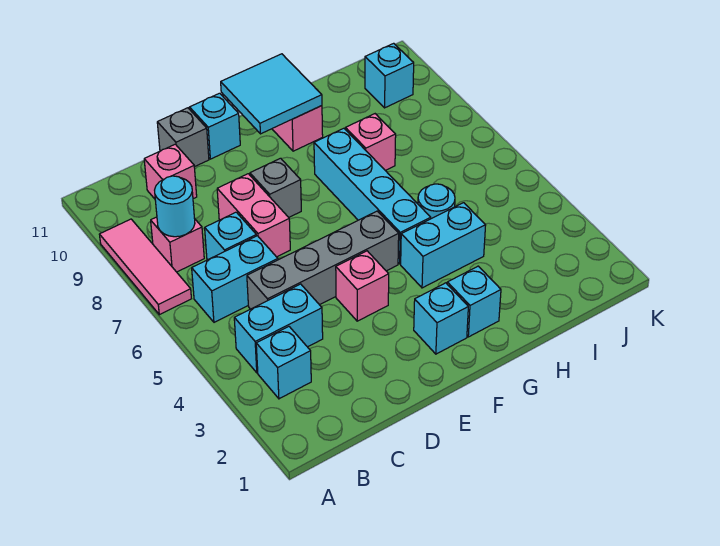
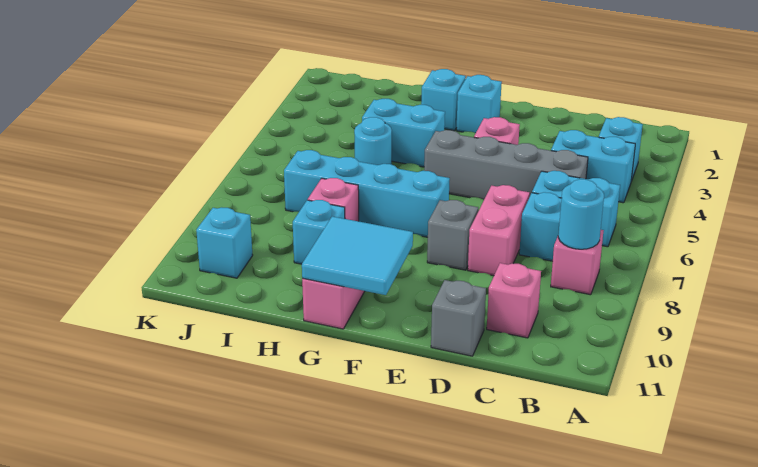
pink tile A7:A9 level 1 -> none
cyan brick E11 level 1 -> cyan brick H9 level 1
cyan brick G5:G8 level 1 -> cyan brick F7:I7 level 1

